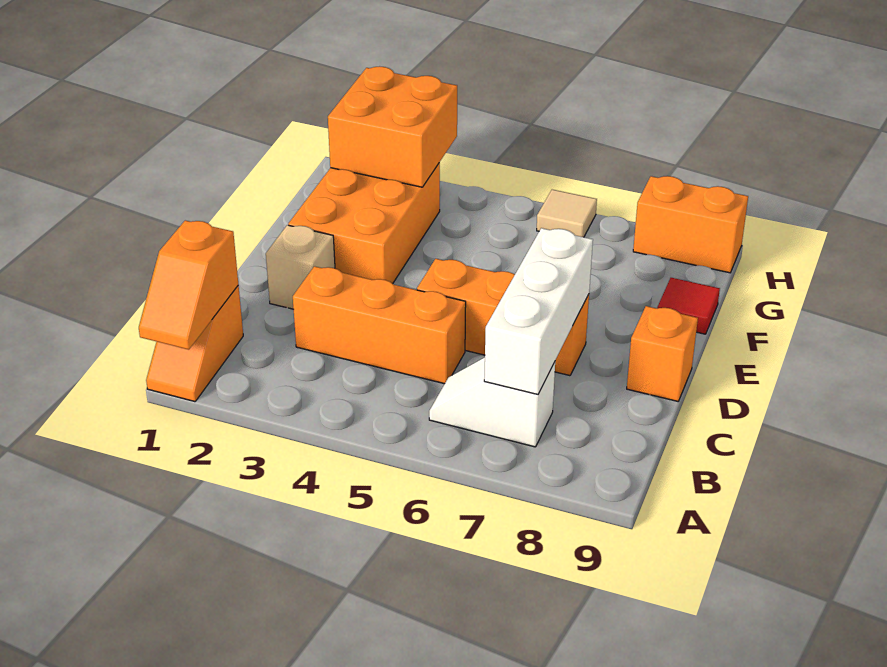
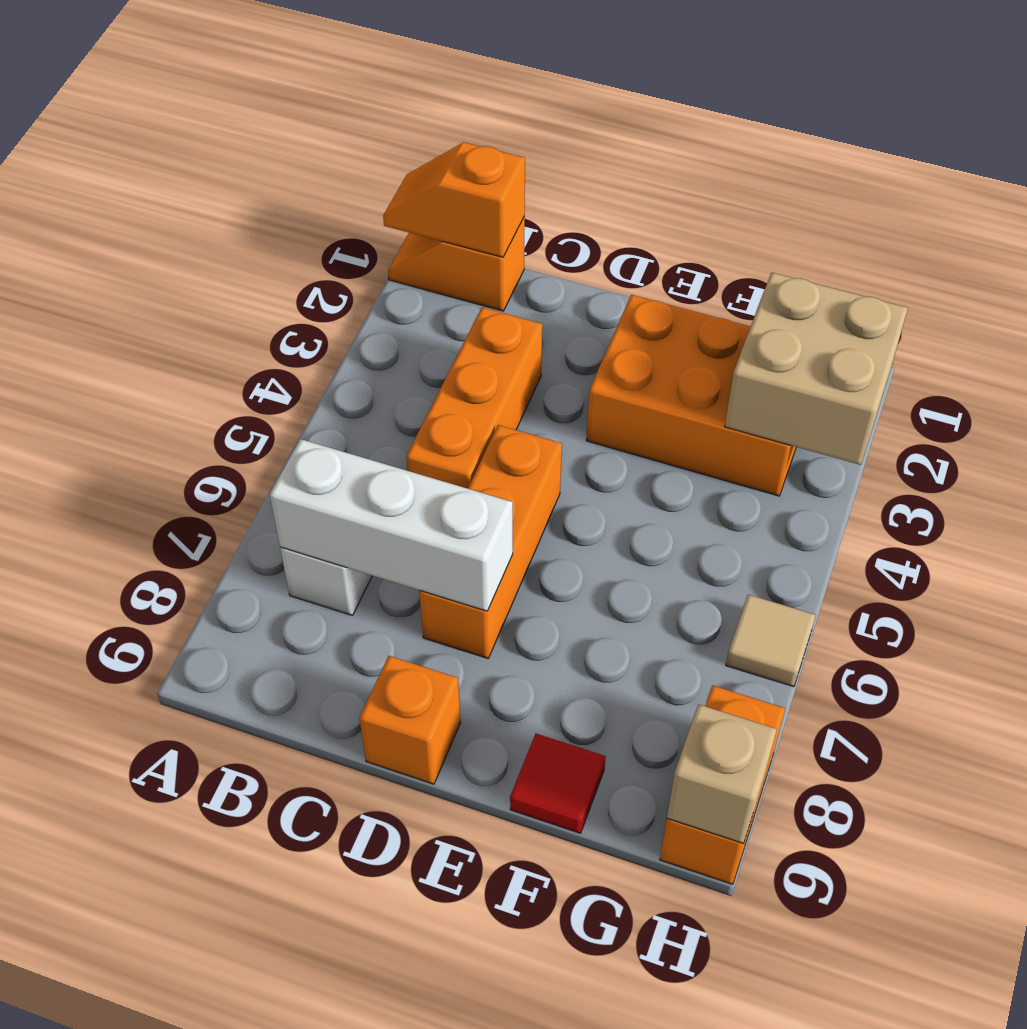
tan brick D2 level 1 -> tan brick H9 level 2
orange brick G2:H3 level 2 -> tan brick G2:H3 level 2

